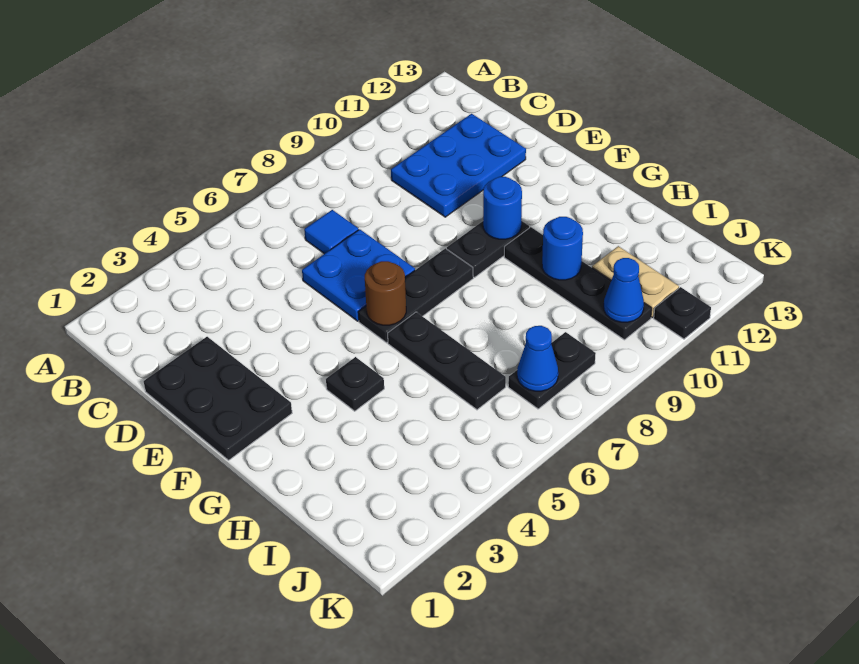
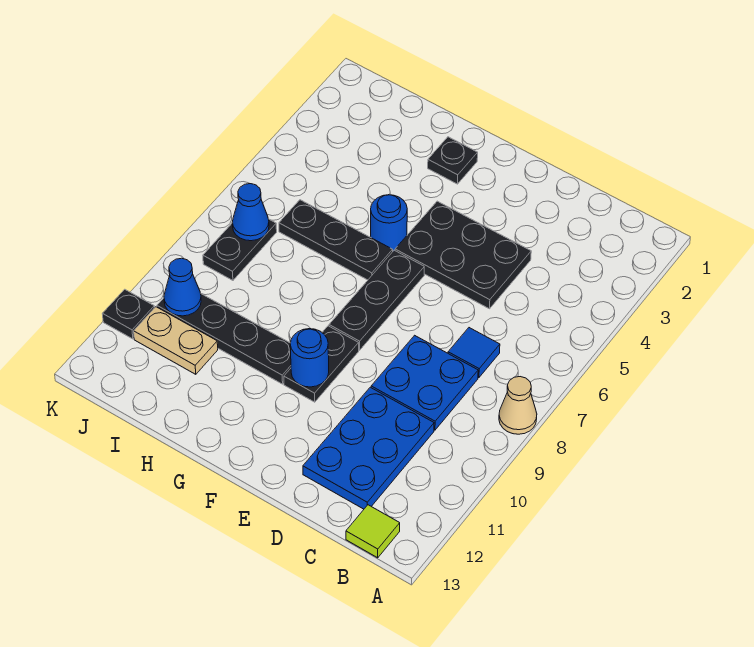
none -> tan cone A8 level 1
none -> lime tile B13 level 1
black plate D1:F2 level 1 -> black plate D4:F5 level 1
blue plate D6:E7 level 1 -> blue plate C8:D9 level 1
brown round brick F6 level 2 -> none
black plate G4 level 1 -> black plate G2 level 1
blue round brick H10 level 2 -> blue round brick G5 level 1

